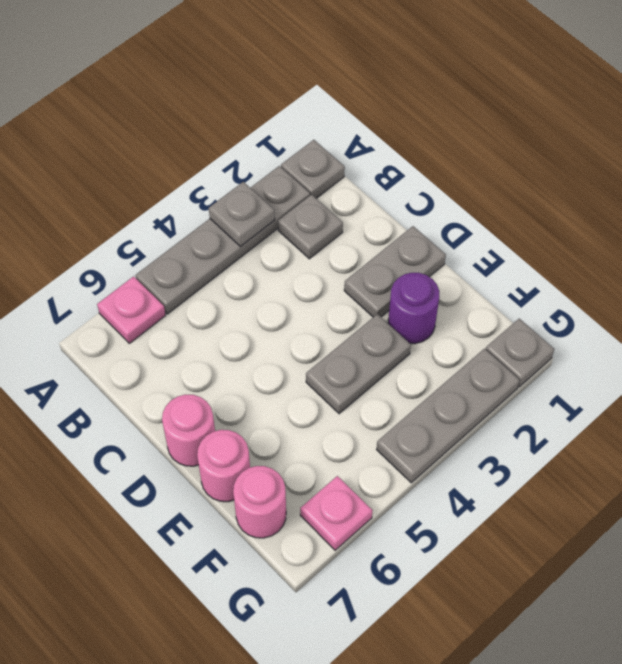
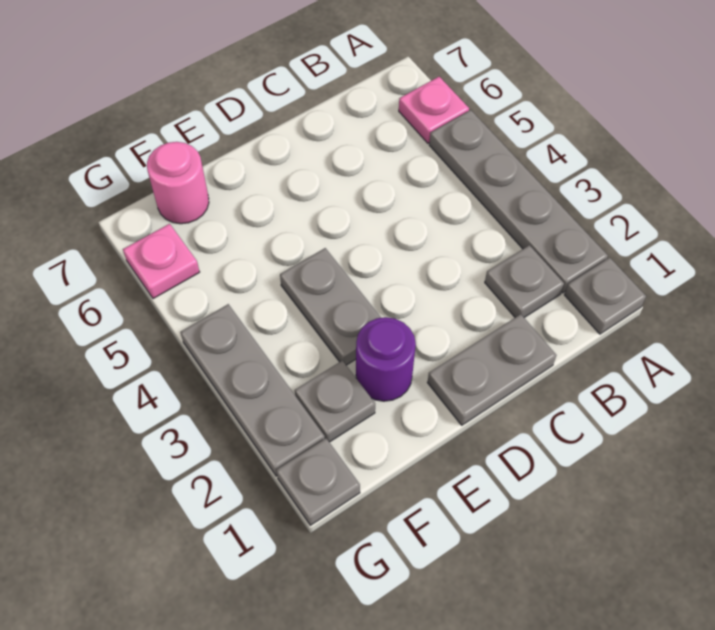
grey plate A3 level 2 -> grey plate F2 level 1
grey plate D1:D2 level 1 -> grey plate C1:D1 level 1
pink round brick D7 level 1 -> none
pink round brick E7 level 1 -> none

